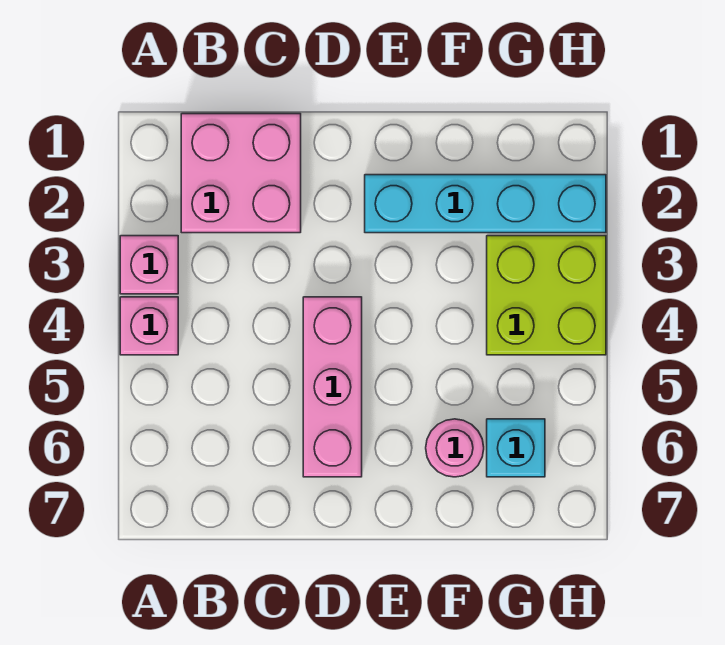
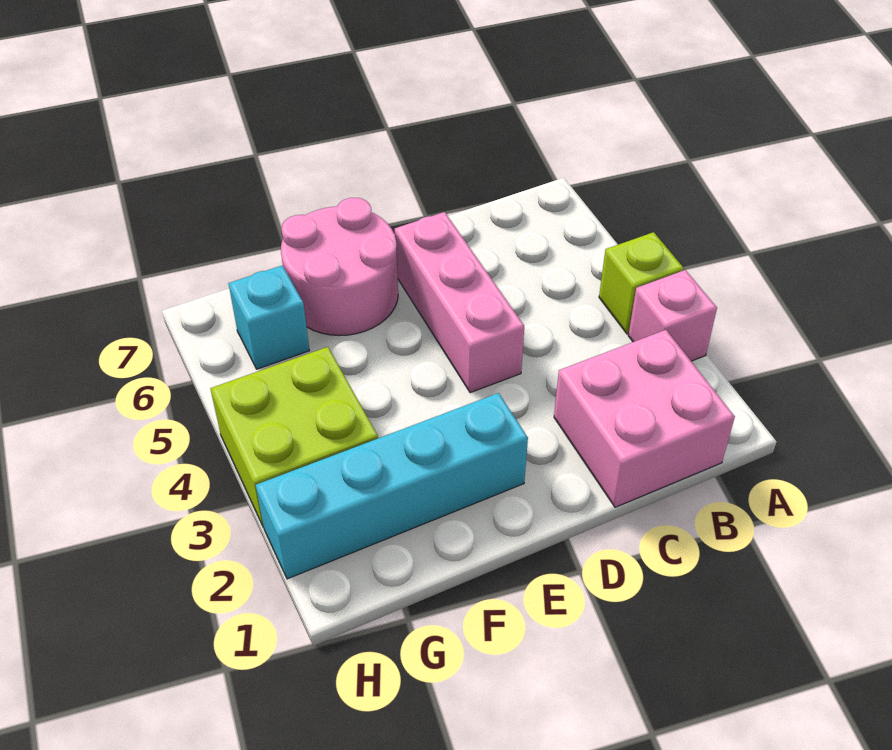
pink brick A4 level 1 -> lime brick A4 level 1
pink round brick F6 level 1 -> pink round brick E6:F7 level 1

